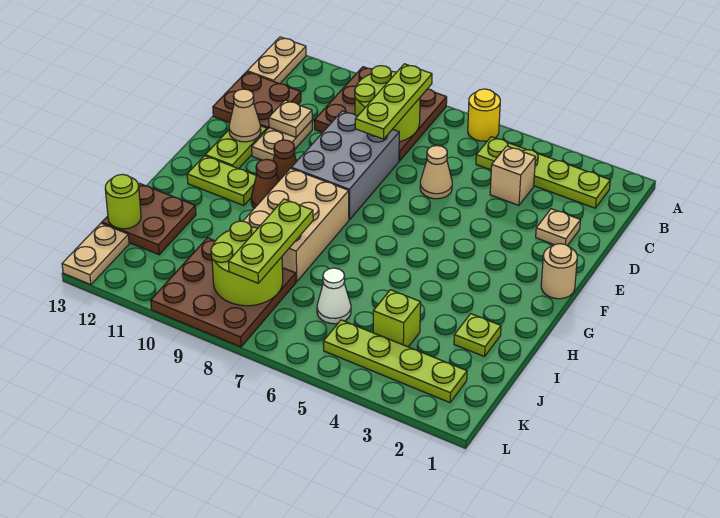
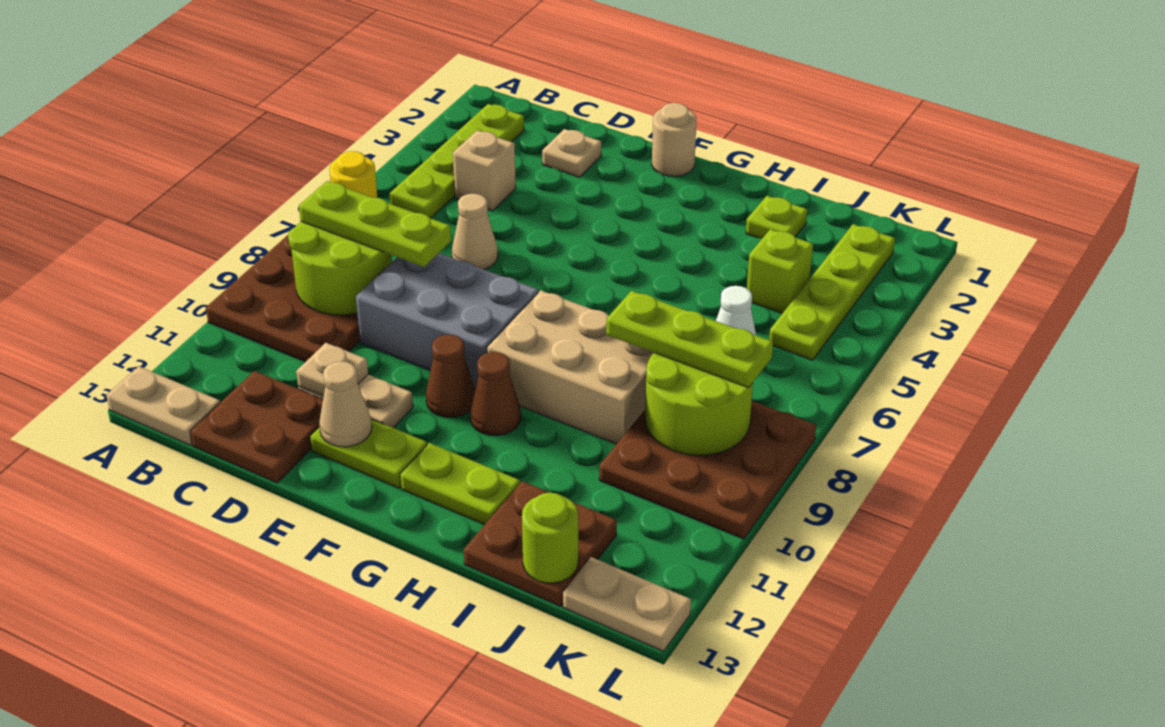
lime plate G11:G12 level 1 -> lime plate G12:H12 level 1

